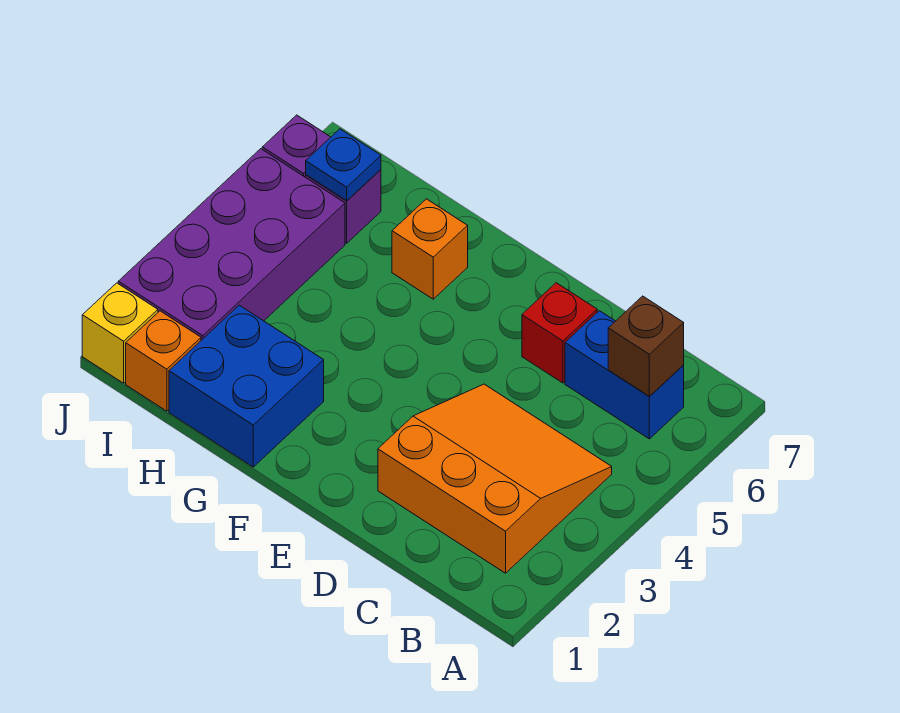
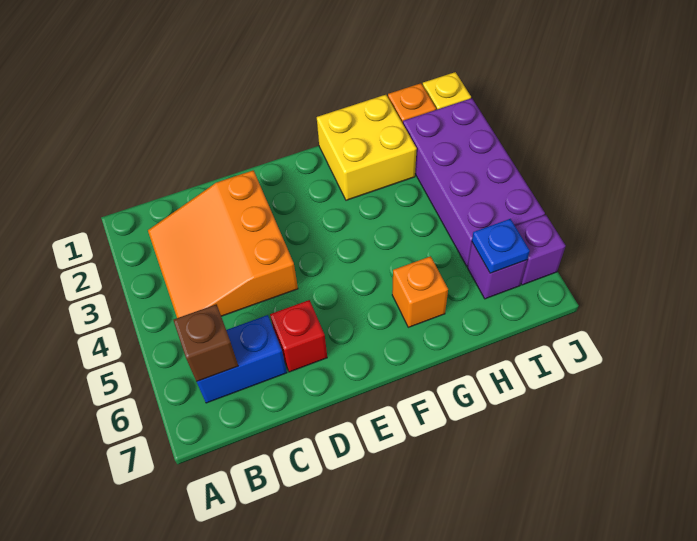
orange slope B2:D4 level 1 top 2 -> orange slope B2:D4 level 1 top D
blue brick G1:H2 level 1 -> yellow brick G1:H2 level 1

